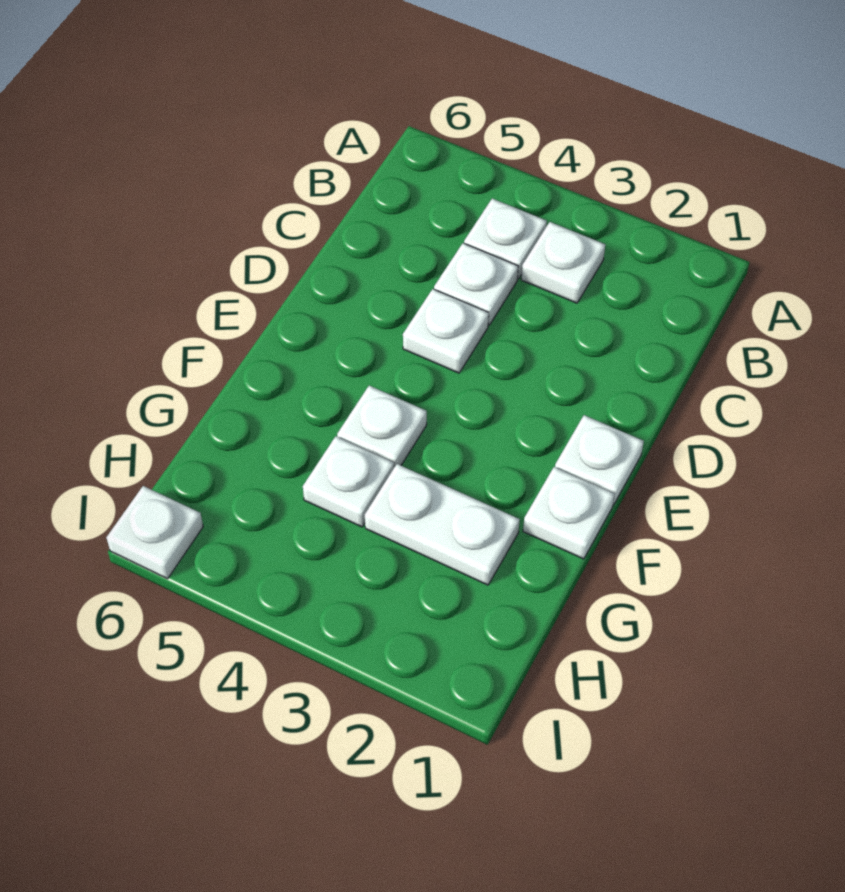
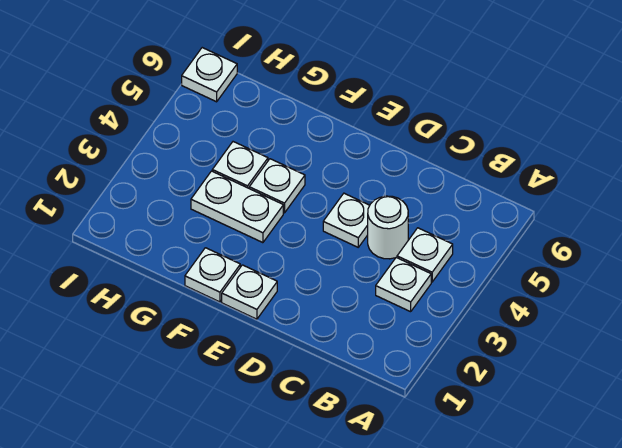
white plate C4 level 1 -> white round brick C4 level 1
white plate G2:G3 level 1 -> white plate F3:G3 level 1

